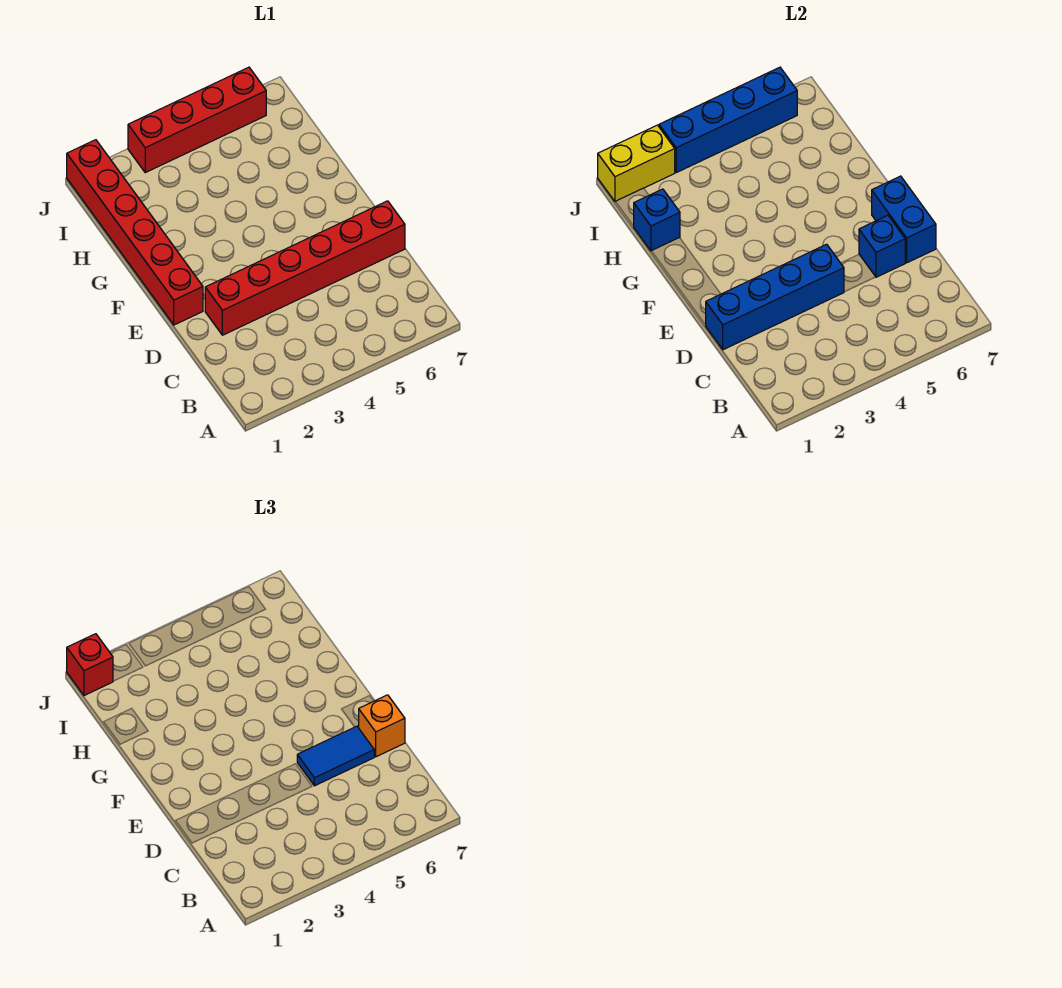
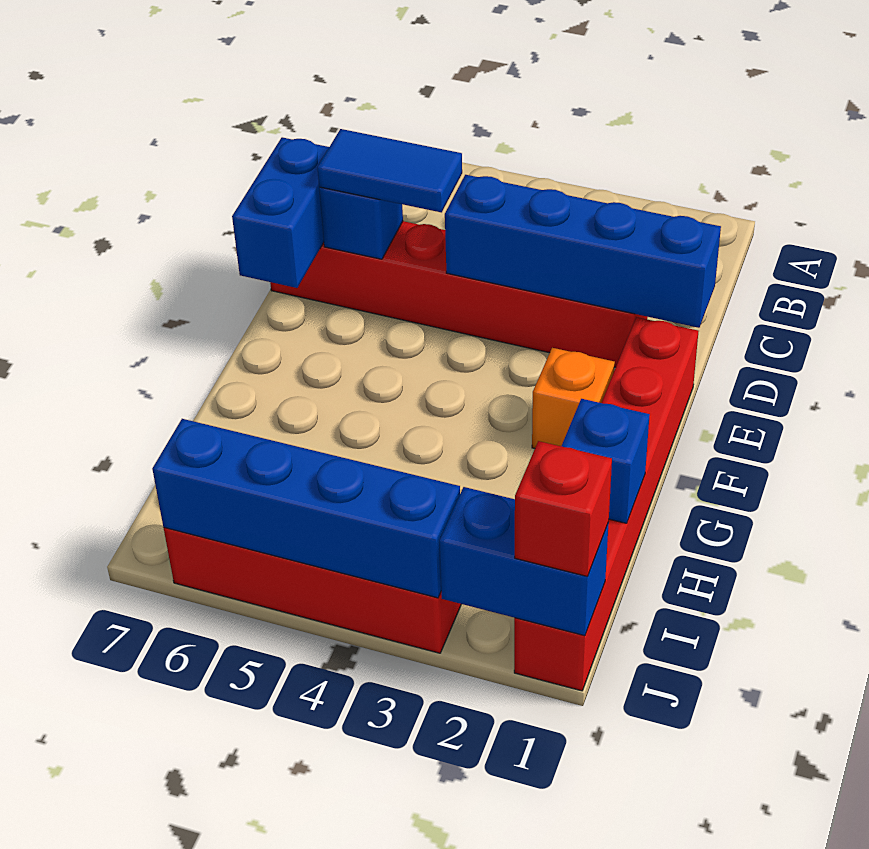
orange brick D7 level 3 -> orange brick F2 level 1
yellow brick J1:J2 level 2 -> blue brick J1:J2 level 2

